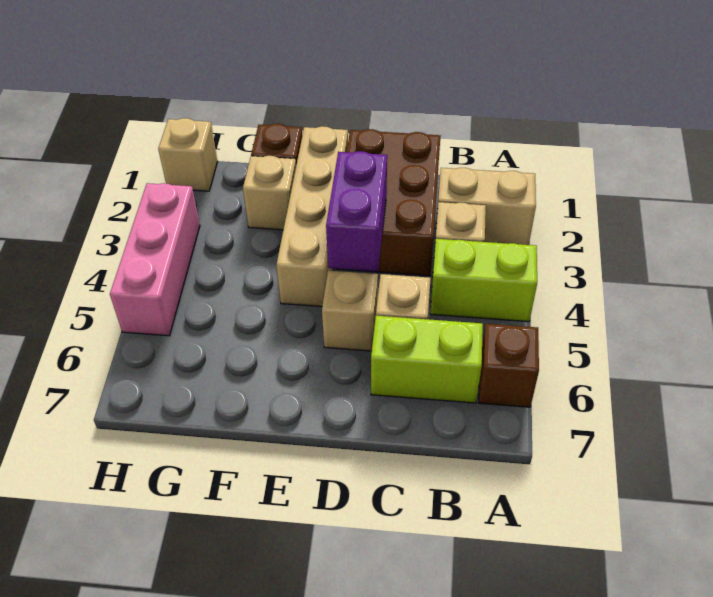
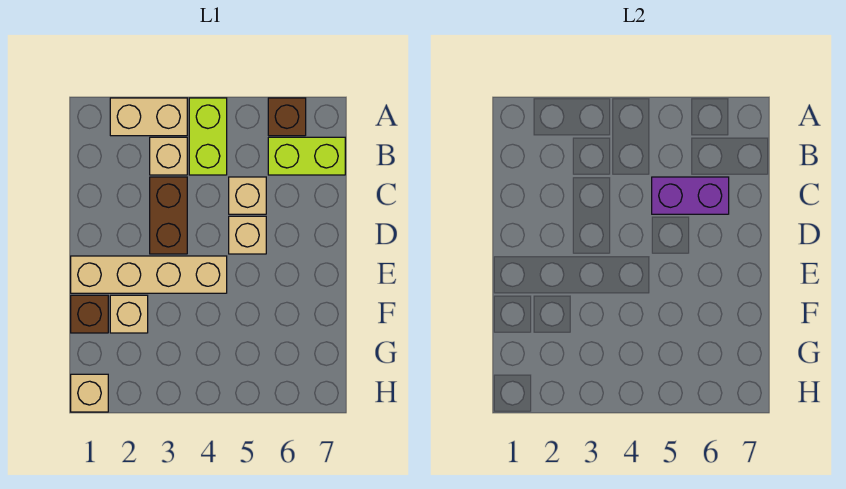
tan brick A2:B2 level 1 -> tan brick A2:A3 level 1
lime brick B6:C6 level 1 -> lime brick B6:B7 level 1
brown brick C1:D3 level 1 -> brown brick C3:D3 level 1
purple brick D3:D4 level 2 -> purple brick C5:C6 level 2
pink brick H3:H5 level 1 -> none

